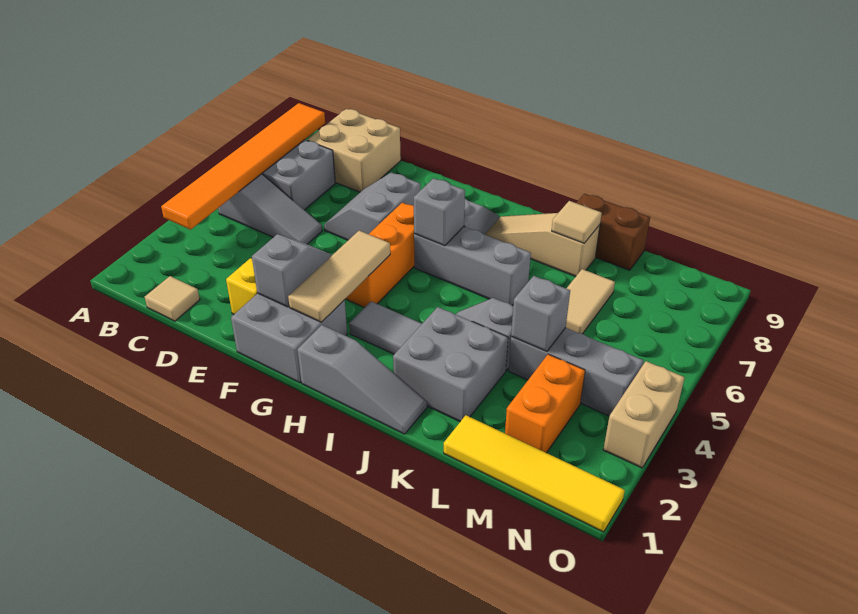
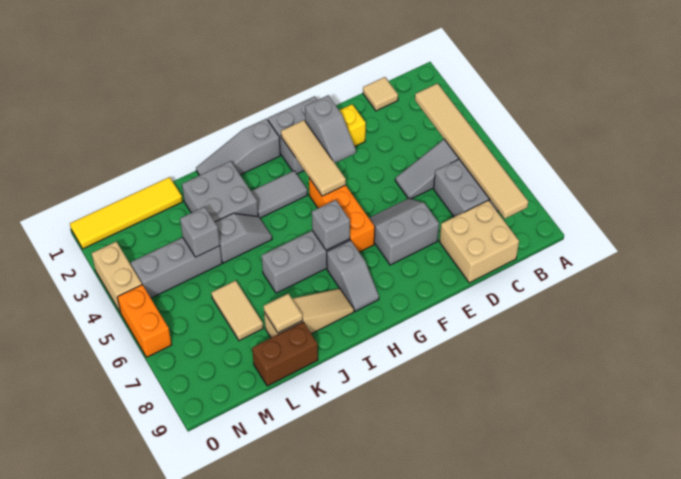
orange tile B3:B8 level 2 -> tan tile B3:B8 level 2
grey slope E6:F7 level 1 top F -> grey slope E6:F7 level 1 top 7
orange brick M2:M3 level 1 -> orange brick O5:O6 level 1

